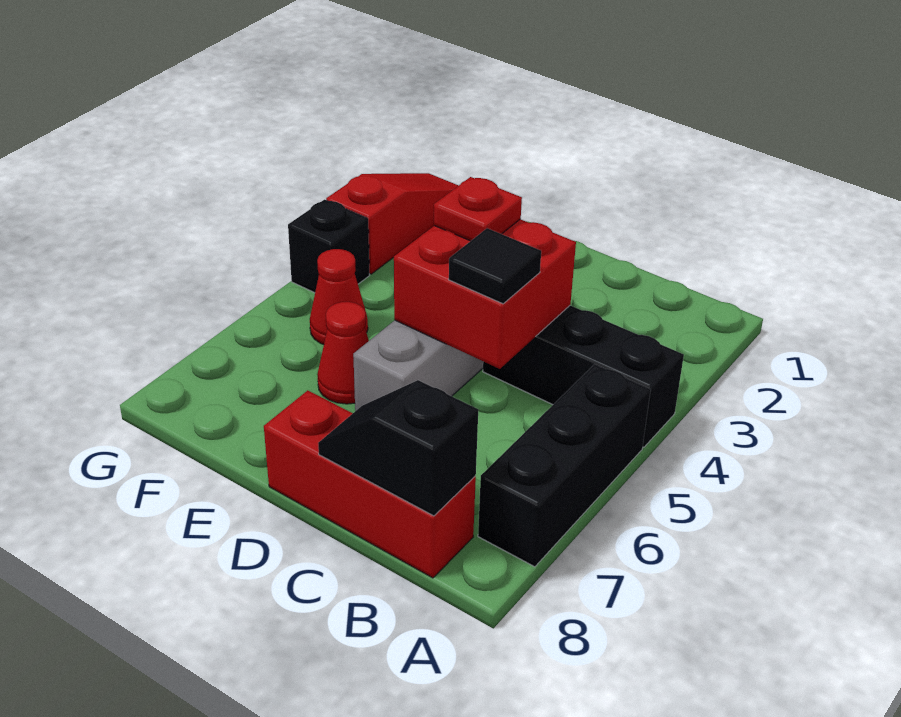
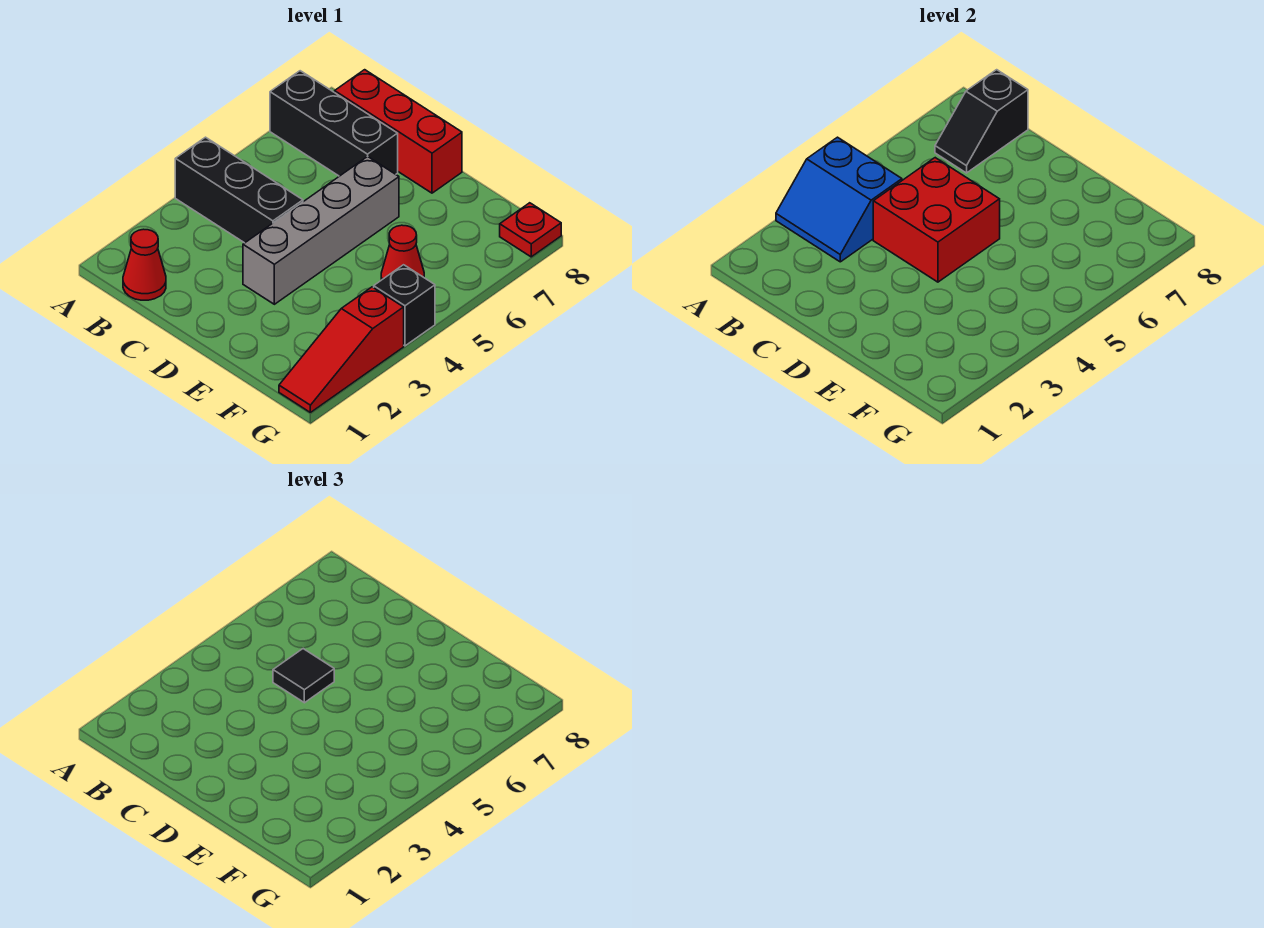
none -> blue slope A3:B4 level 2 top 4
black brick A5:A7 level 1 -> black brick A7:C7 level 1
black slope B8:C8 level 2 top B -> black slope B7:B8 level 2 top 8
red plate D4 level 3 -> red plate G8 level 1
red cone E6 level 1 -> red cone B1 level 1

